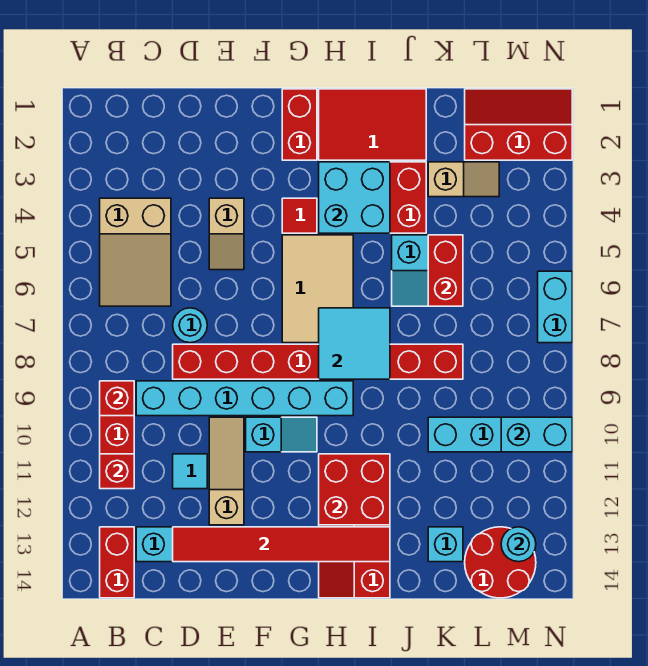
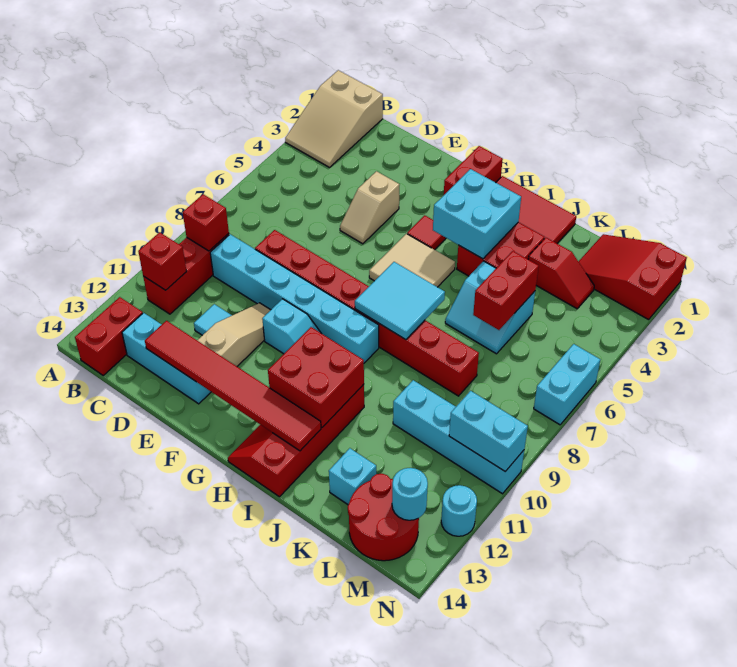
tan slope B4:C6 level 1 top 4 -> tan slope A1:B3 level 1 top 1
cyan round brick D7 level 1 -> cyan round brick N12 level 1
tan tile G5:H7 level 1 -> tan tile G5:H6 level 1
tan slope K3:L3 level 1 top K -> red slope K3:L3 level 1 top K
red slope L1:N2 level 1 top 2 -> red slope L1:N2 level 1 top N

